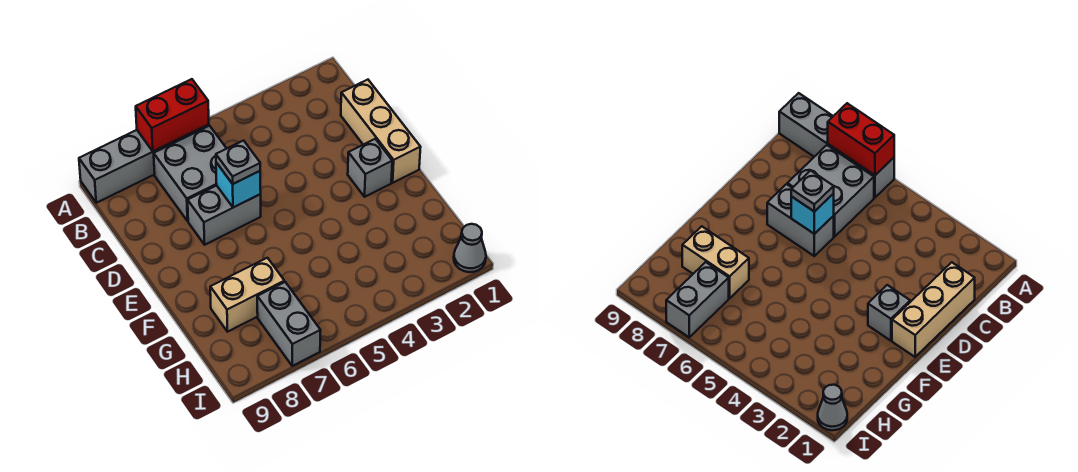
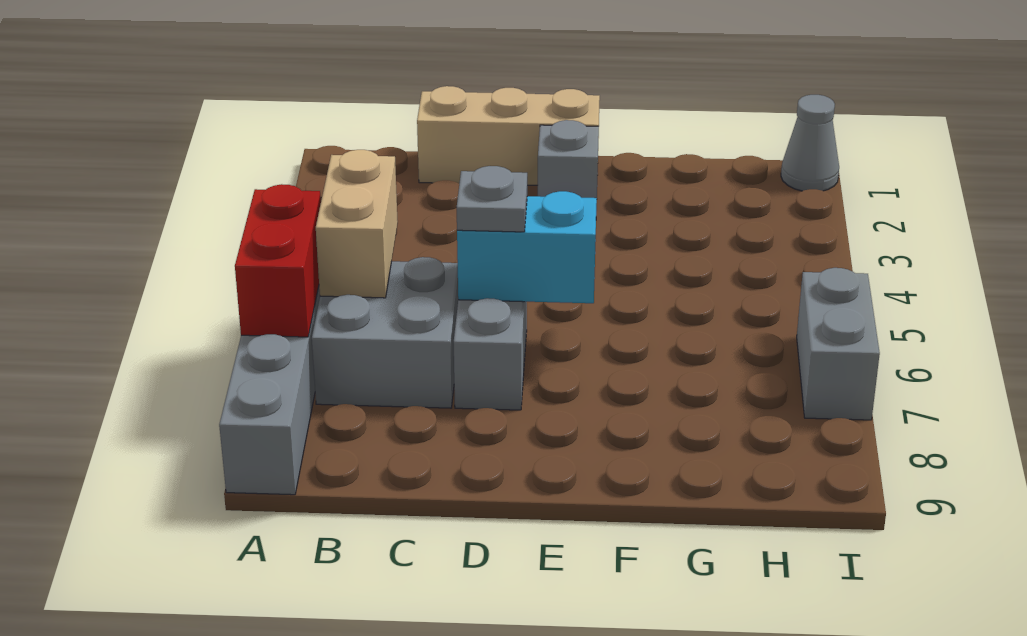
cyan brick D6 level 2 -> cyan brick D6:E6 level 2
tan brick G7:G8 level 1 -> tan brick B5:B6 level 2
grey brick H7:I7 level 1 -> grey brick I6:I7 level 1

